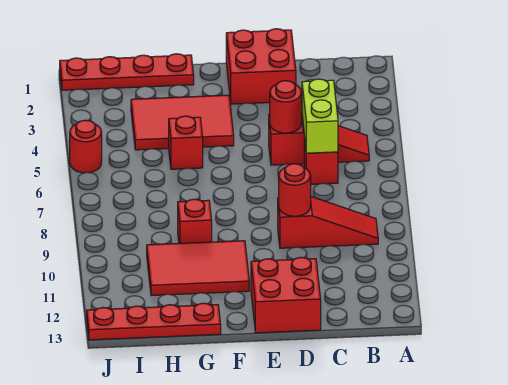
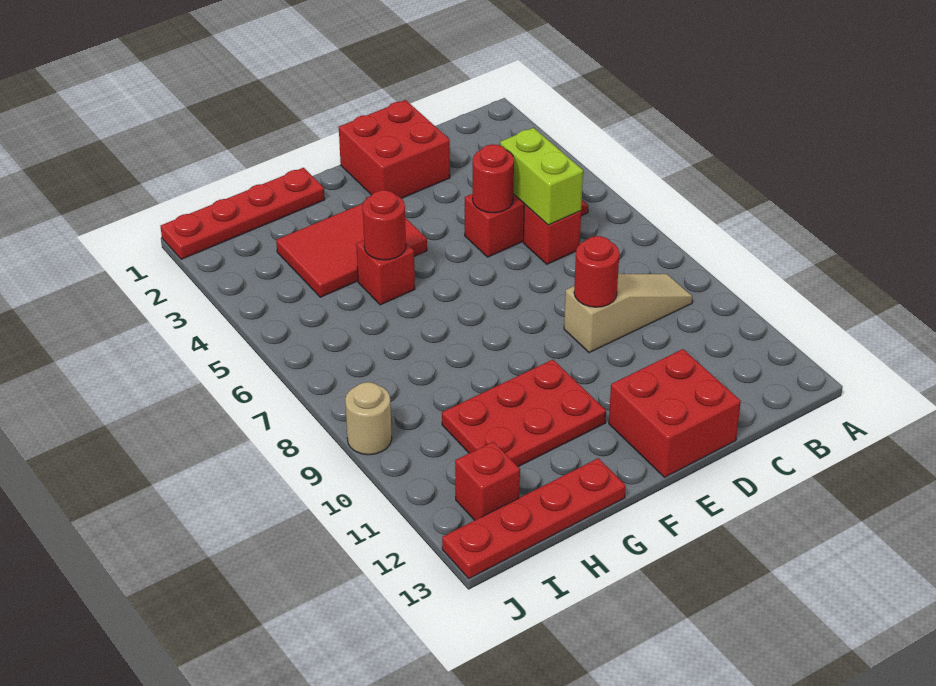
red slope B9:D9 level 1 top D -> tan slope B9:D9 level 1 top D
red tile F10:H11 level 1 -> red plate F10:H11 level 1
red brick G9 level 1 -> red brick I12 level 1
red round brick J5 level 1 -> red round brick G5 level 2
none -> tan round brick J9 level 1

